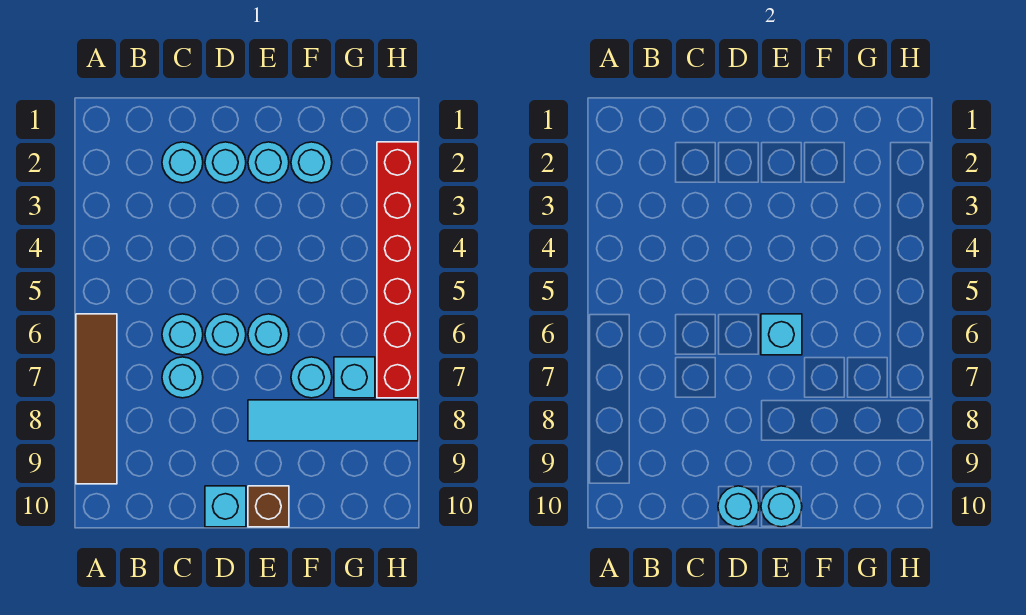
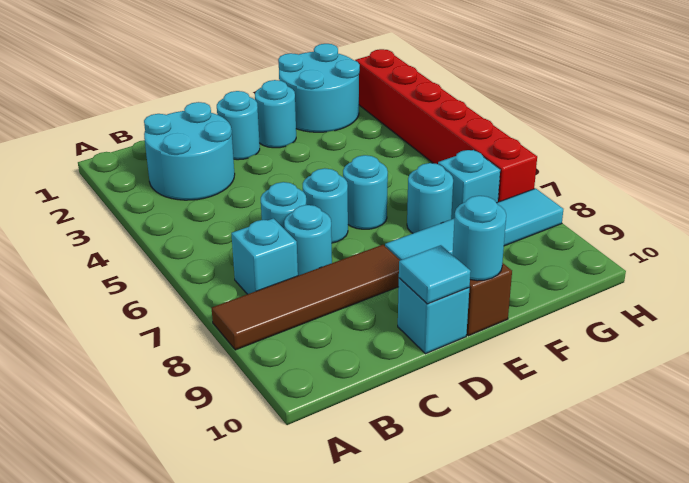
brown tile A6:A9 level 1 -> brown tile A8:D8 level 1
cyan round brick C2 level 1 -> cyan round brick B2:C3 level 1
cyan round brick D10 level 2 -> cyan tile D10 level 2
cyan brick E6 level 2 -> cyan brick B7 level 1
cyan round brick F2 level 1 -> cyan round brick F1:G2 level 1

